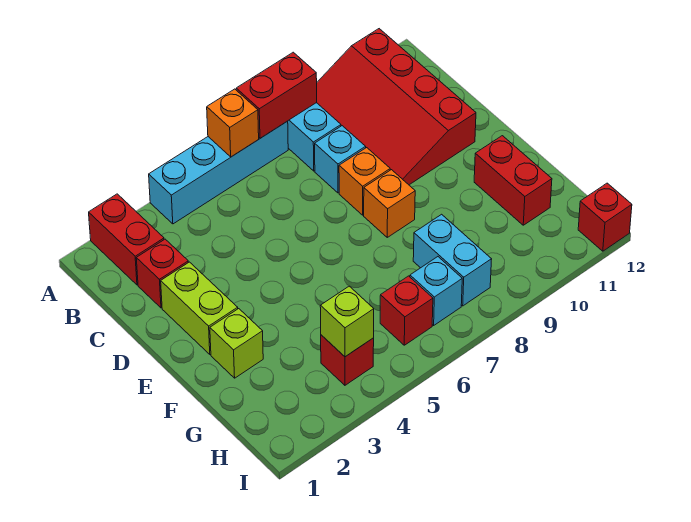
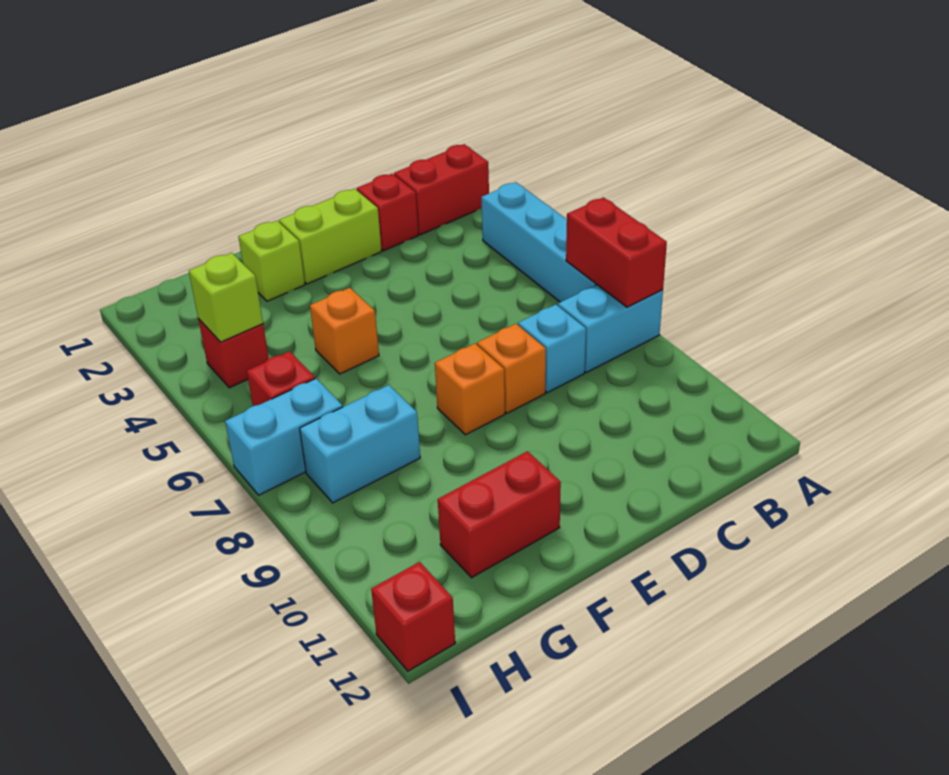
orange brick A6 level 2 -> orange brick F5 level 1
red slope A9:D11 level 1 top 11 -> none
cyan brick H7 level 1 -> cyan brick H7:I7 level 1

